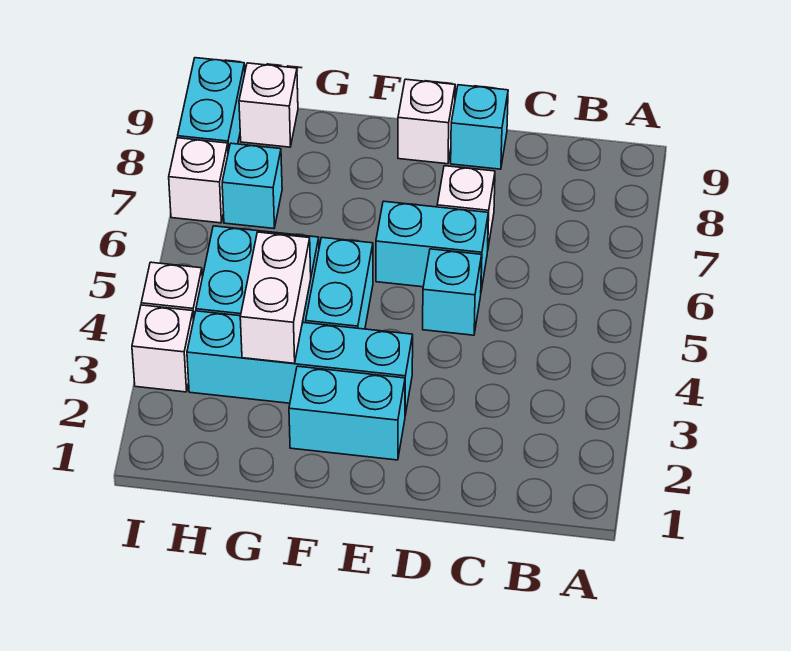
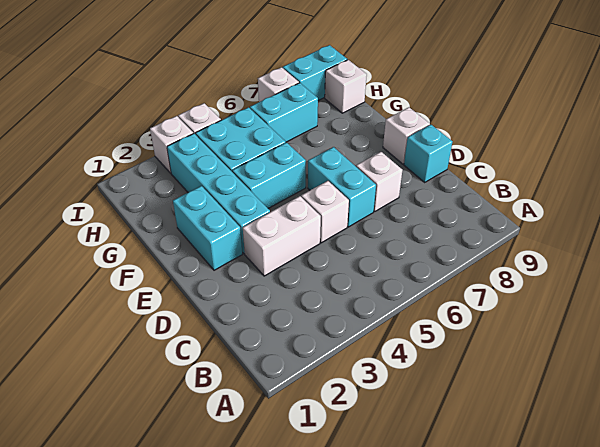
cyan brick D5 level 1 -> white brick D5 level 1
white brick G3:G4 level 2 -> white brick D3:D4 level 1
cyan brick H7 level 1 -> cyan brick H6:H7 level 1

